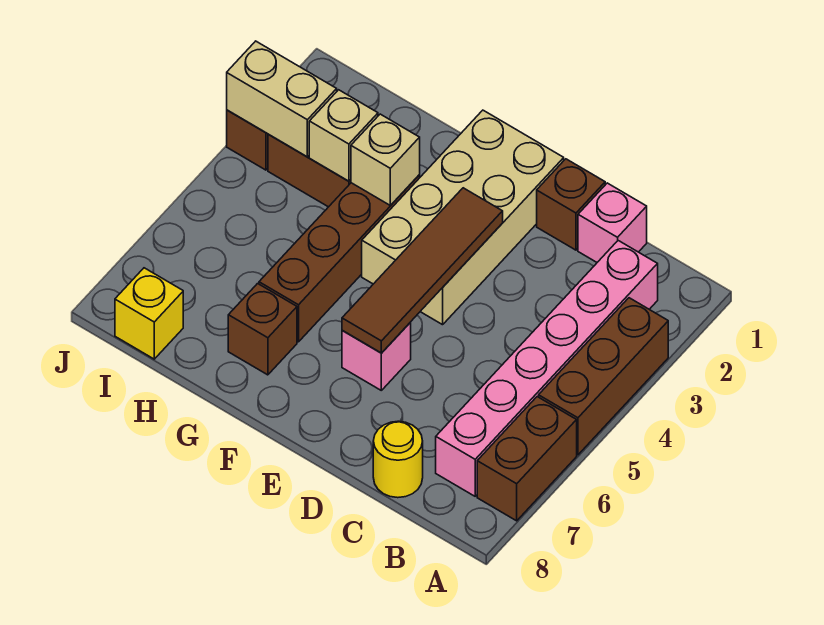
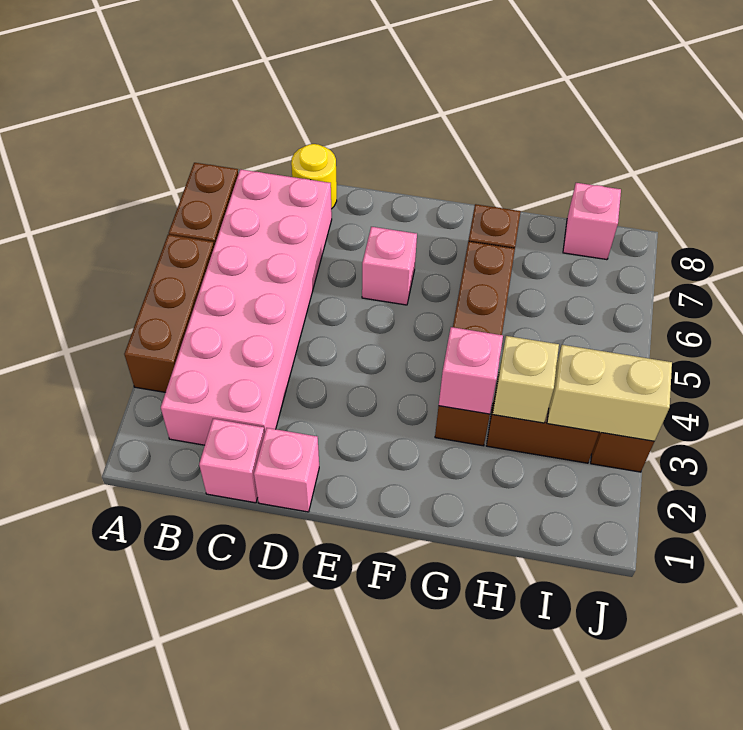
pink brick B2:B7 level 1 -> pink brick B2:C7 level 1
brown brick D1 level 1 -> pink brick D1 level 1
tan brick E1:F4 level 1 -> none
brown tile E3:E6 level 2 -> none
tan brick G3 level 2 -> pink brick G3 level 2
yellow brick I8 level 1 -> pink brick I8 level 1

